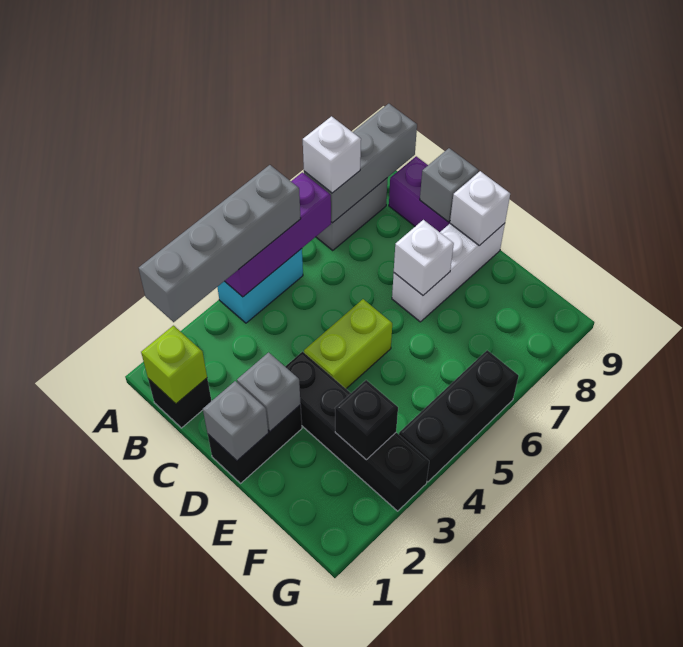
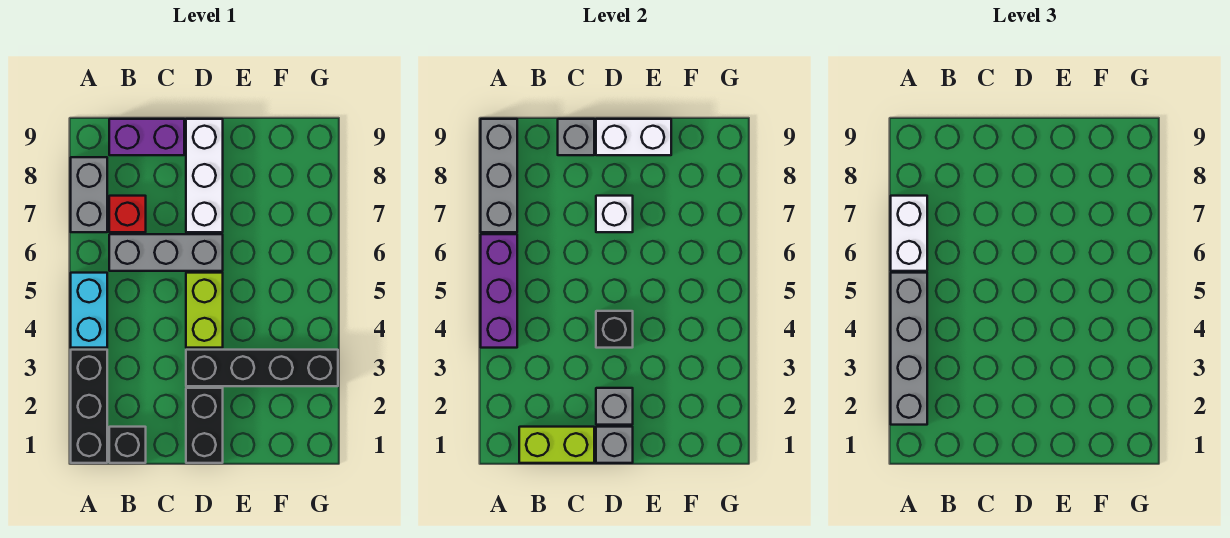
white brick A7 level 3 -> white brick A6:A7 level 3
lime brick B1 level 2 -> lime brick B1:C1 level 2
none -> grey brick B6:D6 level 1
none -> red brick B7 level 1
white brick D9 level 2 -> white brick D9:E9 level 2
black brick F3 level 2 -> black brick D4 level 2
black brick G4:G6 level 1 -> black brick A1:A3 level 1

